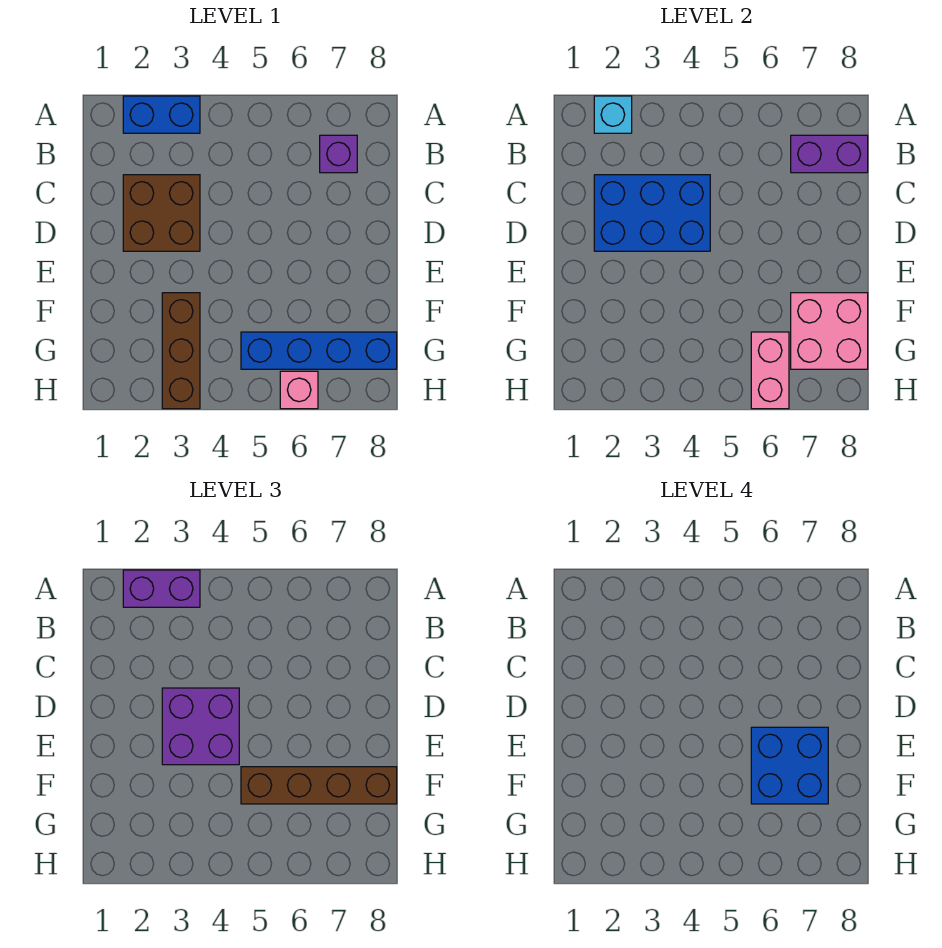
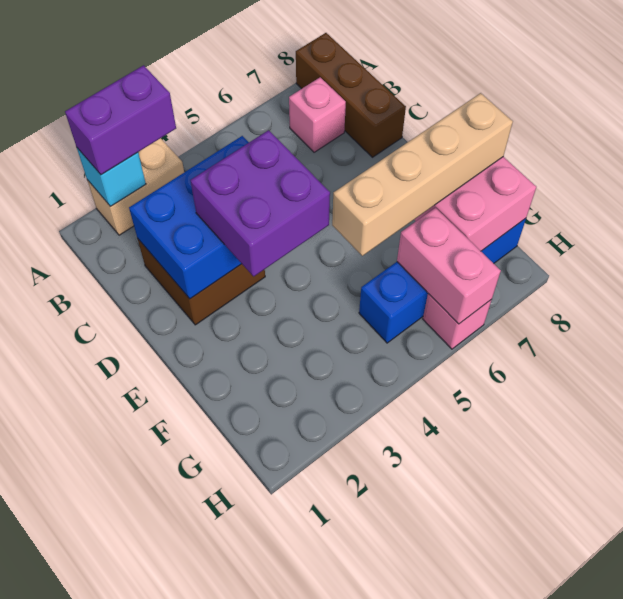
blue brick A2:A3 level 1 -> tan brick A2:A3 level 1
purple brick B7 level 1 -> pink brick B7 level 1
purple brick B7:B8 level 2 -> none
blue brick E6:F7 level 4 -> none
brown brick F3:H3 level 1 -> brown brick A8:C8 level 1
brown brick F5:F8 level 3 -> tan brick F5:F8 level 3

